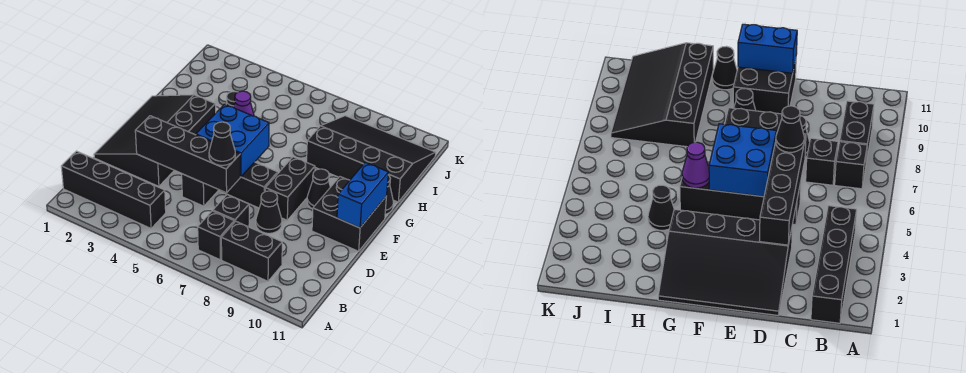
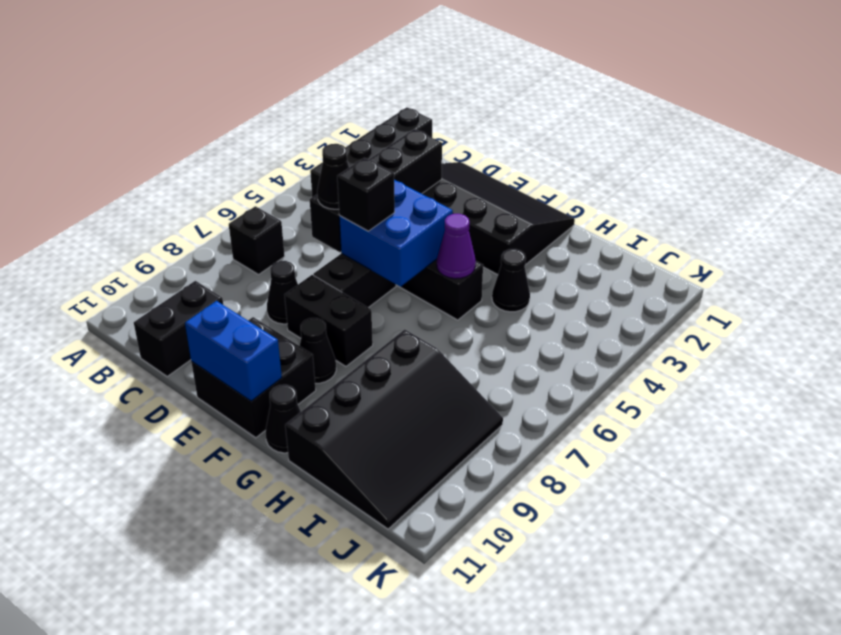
black brick B8:B9 level 1 -> black brick C10:C11 level 1
black brick C7 level 1 -> black brick E6 level 3

